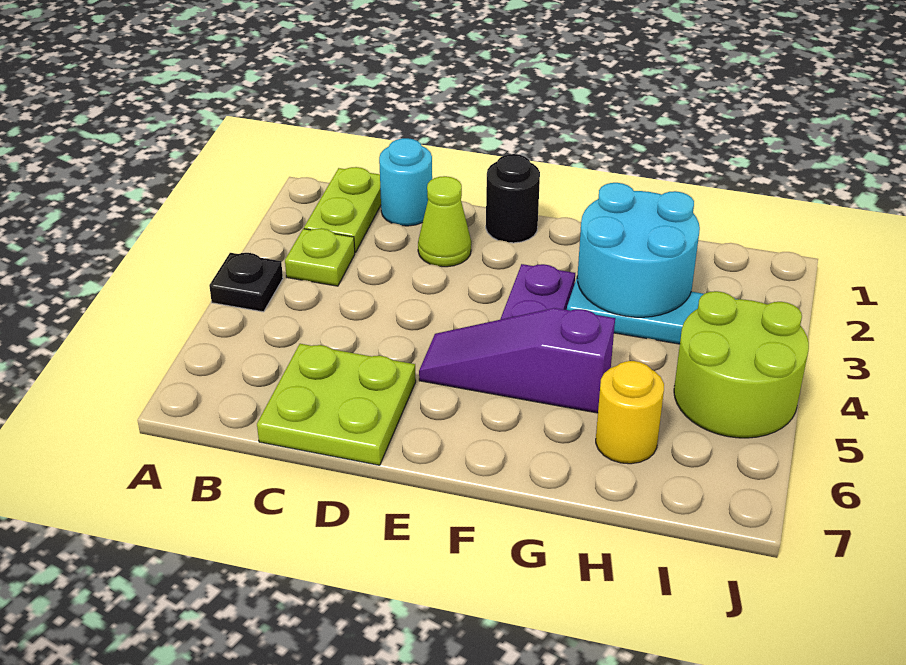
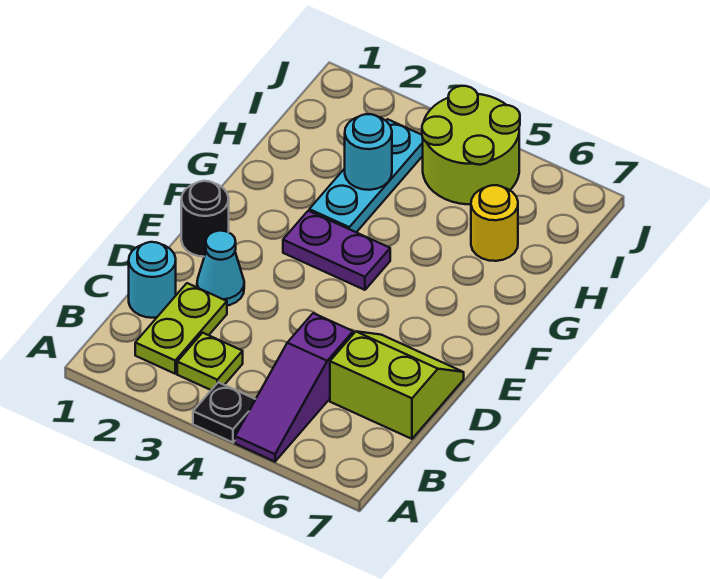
lime plate B1:B2 level 1 -> lime plate B2:C2 level 1
lime plate C6:D7 level 1 -> lime slope C6:D7 level 1 top C
lime cone D2 level 1 -> cyan cone D2 level 1
purple slope E5:G5 level 1 top G -> purple slope A5:C5 level 1 top C
cyan round brick G2:H3 level 2 -> cyan round brick H3 level 2

